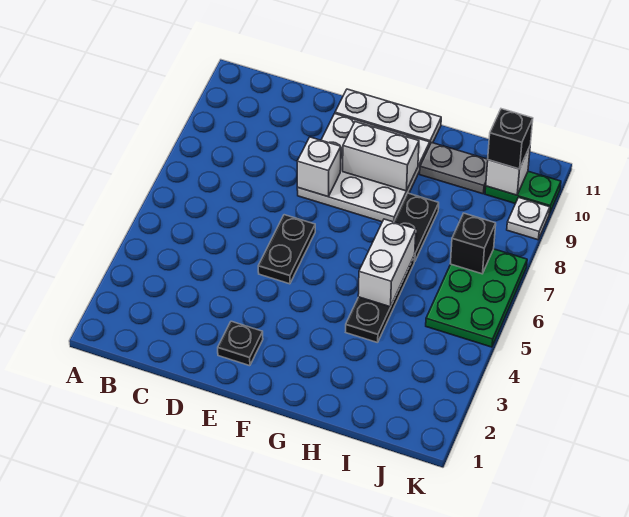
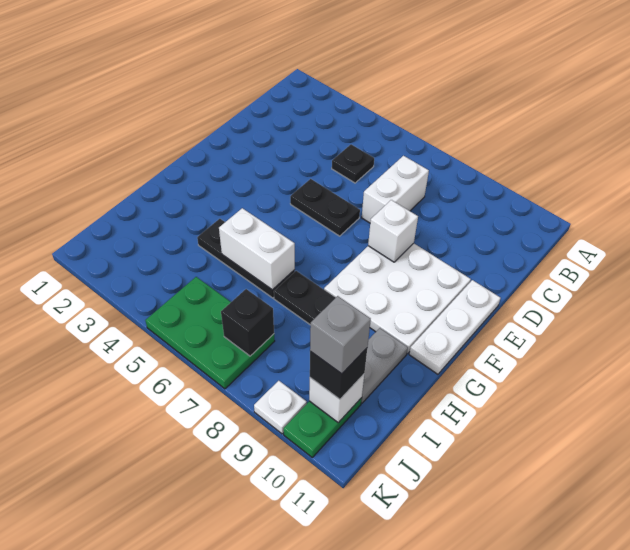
black plate E2 level 1 -> black plate C5 level 1
white brick F9:G9 level 2 -> white brick C7:D7 level 1
none -> grey brick J10 level 4

